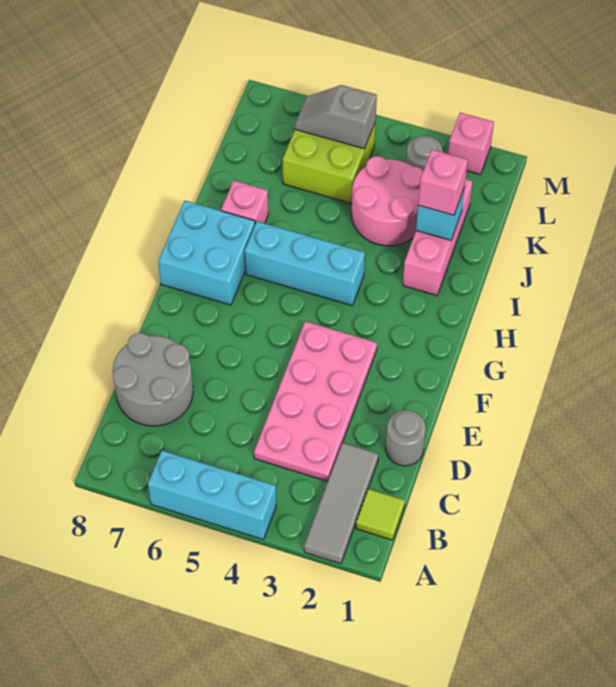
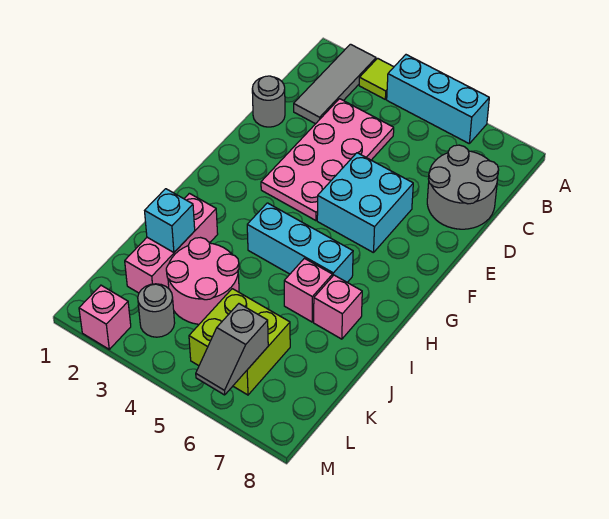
lime tile B1 level 1 -> lime tile A3 level 1
cyan brick G7:H8 level 1 -> cyan brick E5:F6 level 1
pink brick J2 level 3 -> pink brick I6 level 1
grey slope L5:L6 level 2 top 5 -> grey slope L6:M6 level 2 top L

